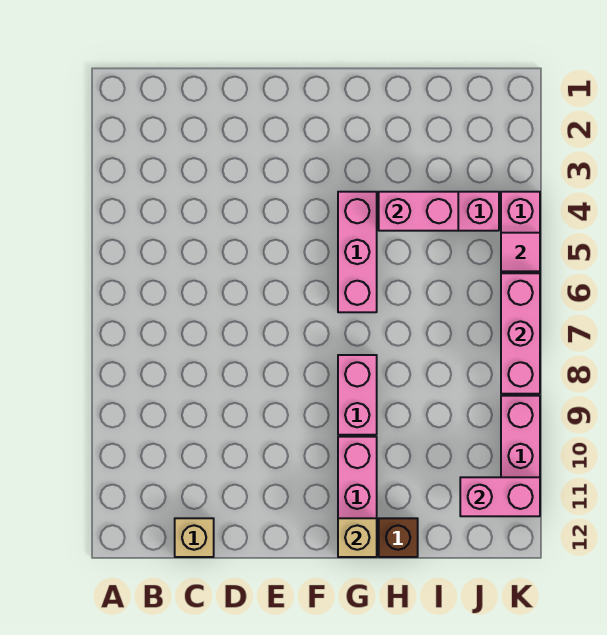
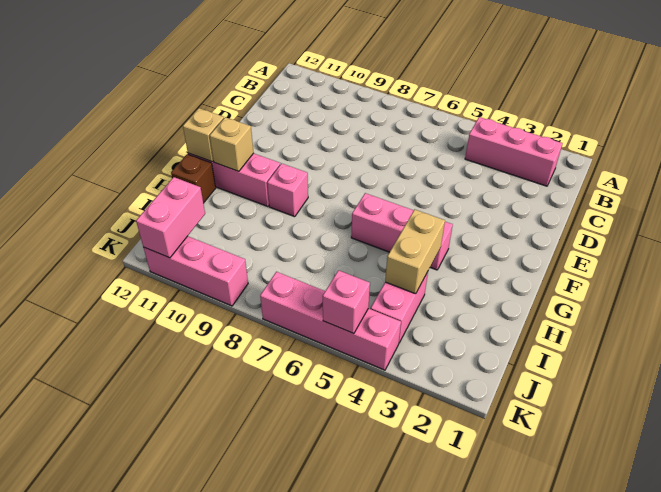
tan brick C12 level 1 -> tan brick G11 level 2
pink brick G8:G9 level 1 -> pink brick G9 level 1
pink brick H4:I4 level 2 -> tan brick H4:I4 level 2
pink tile K5 level 2 -> pink brick K5 level 2
pink brick K6:K8 level 2 -> pink brick B2:B4 level 1

